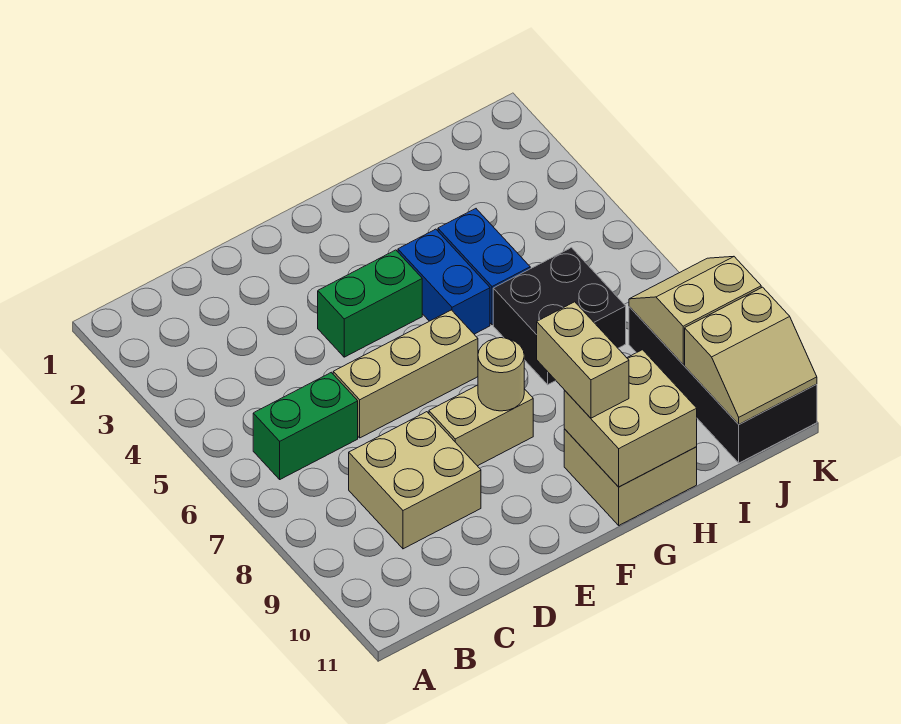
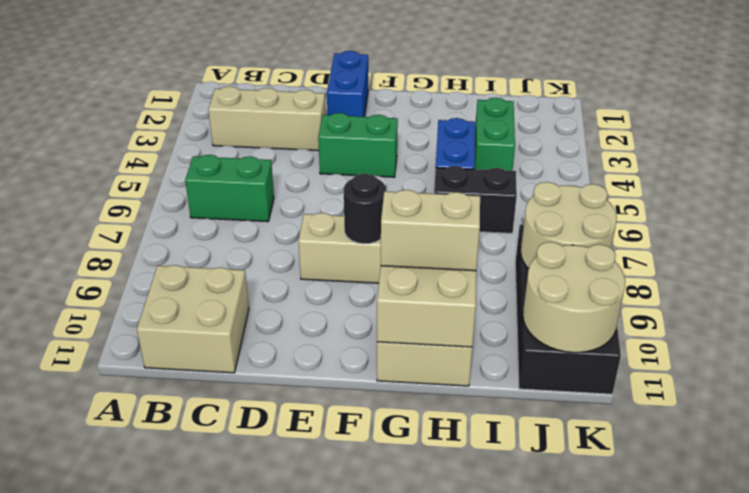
tan brick C8:D9 level 1 -> tan brick B10:C11 level 1
tan brick D6:F6 level 1 -> tan brick B3:D3 level 1
tan round brick F8 level 2 -> black round brick F8 level 2
blue brick G4:G5 level 1 -> blue brick E1:E2 level 1
tan brick G9:G10 level 3 -> tan brick G10:H10 level 3
black brick H6:I7 level 1 -> black brick H6:I6 level 1
none -> green brick I3:I4 level 1
tan slope J8:K9 level 2 top 9 -> tan round brick J8:K9 level 2
tan slope J10:K11 level 2 top 10 -> tan round brick J10:K11 level 2

